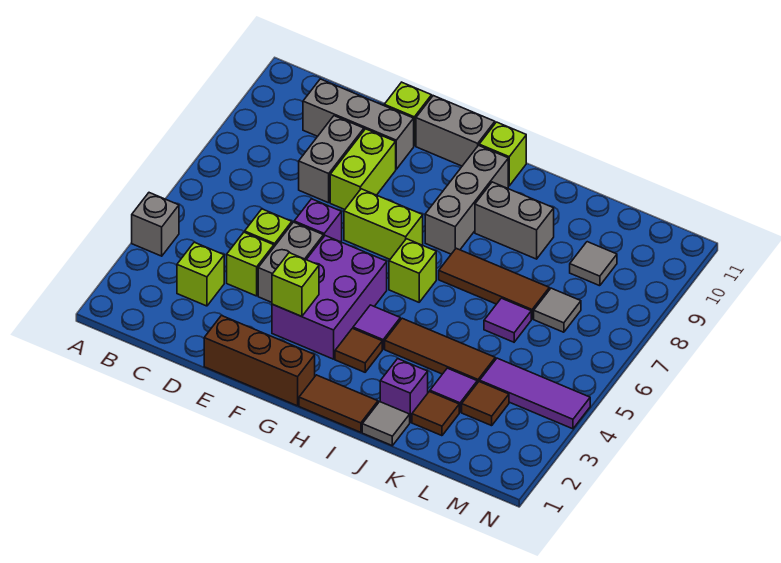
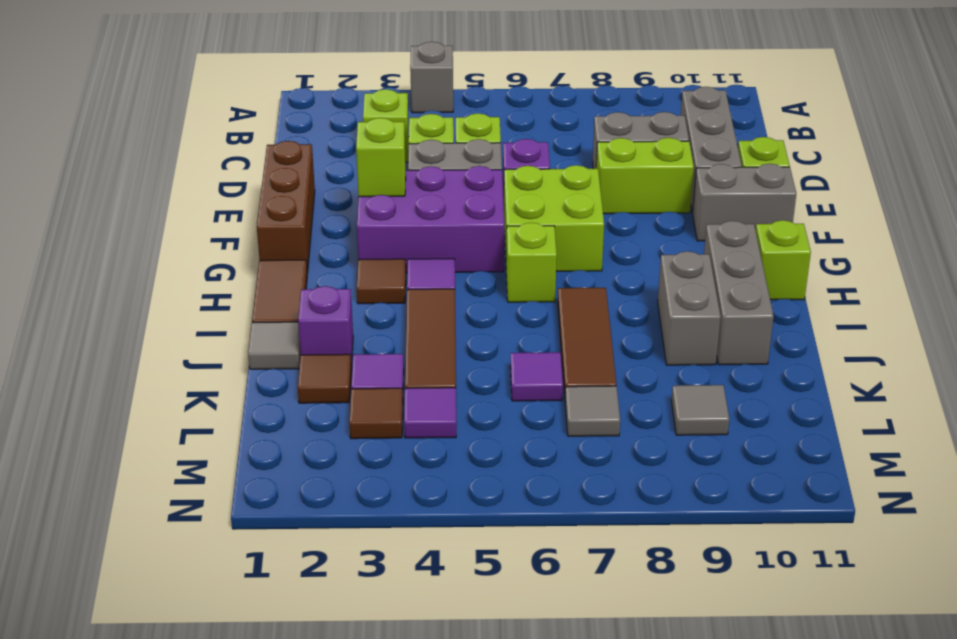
lime brick F7:G7 level 1 -> lime brick F6:G7 level 1
grey brick F11:G11 level 1 -> grey brick F10:F11 level 1
grey brick H8:H10 level 1 -> grey brick H10:J10 level 1
purple tile L4:N4 level 1 -> purple tile L4 level 1

